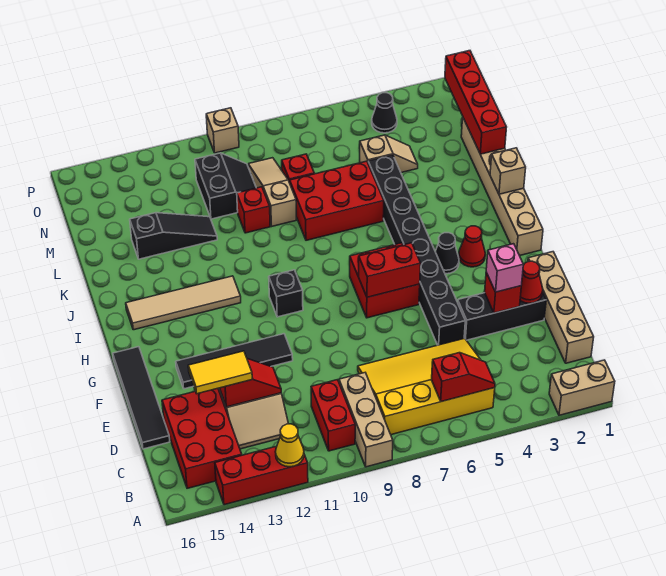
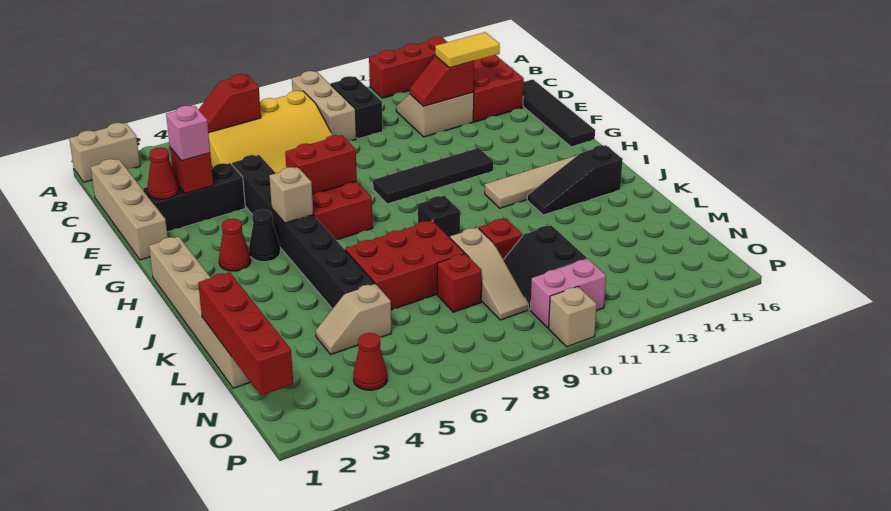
yellow cone A12 level 2 -> none
red brick B10:C10 level 1 -> black brick B10:C10 level 1
black tile F11:F14 level 1 -> black tile G9:G12 level 1
black brick H10 level 1 -> black brick J9 level 1
tan brick J1 level 2 -> tan brick H5 level 2
black slope L12:L14 level 1 top 14 -> black slope J13:J15 level 1 top 15
black cone O4 level 1 -> red cone O4 level 1
none -> pink brick O10:O11 level 1

